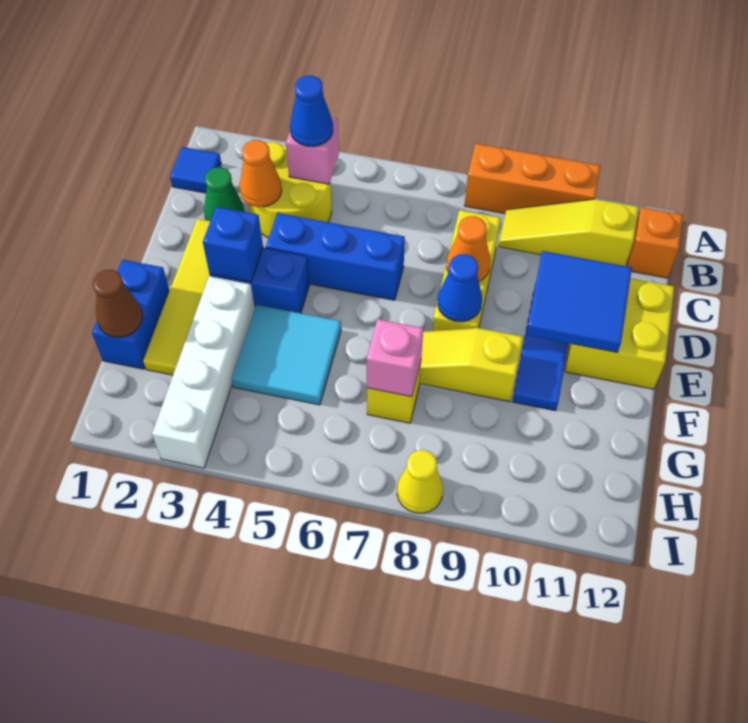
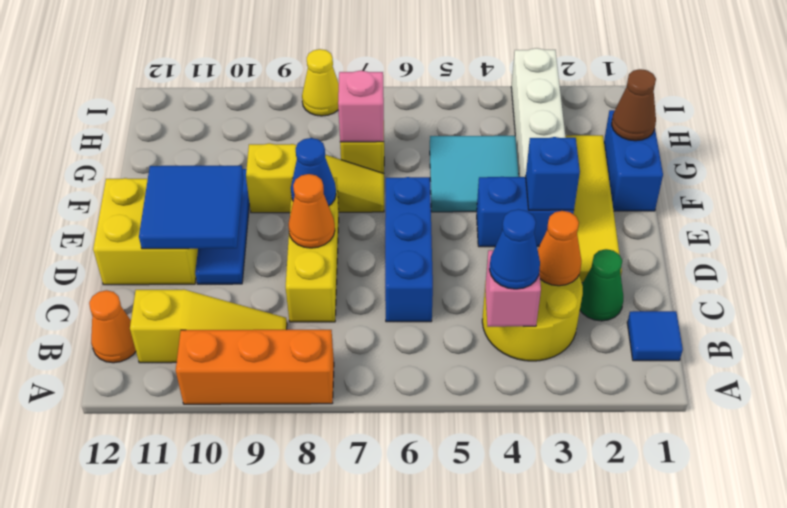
orange brick B12 level 1 -> orange cone B12 level 1
blue brick D4:D6 level 1 -> blue brick C6:E6 level 1

